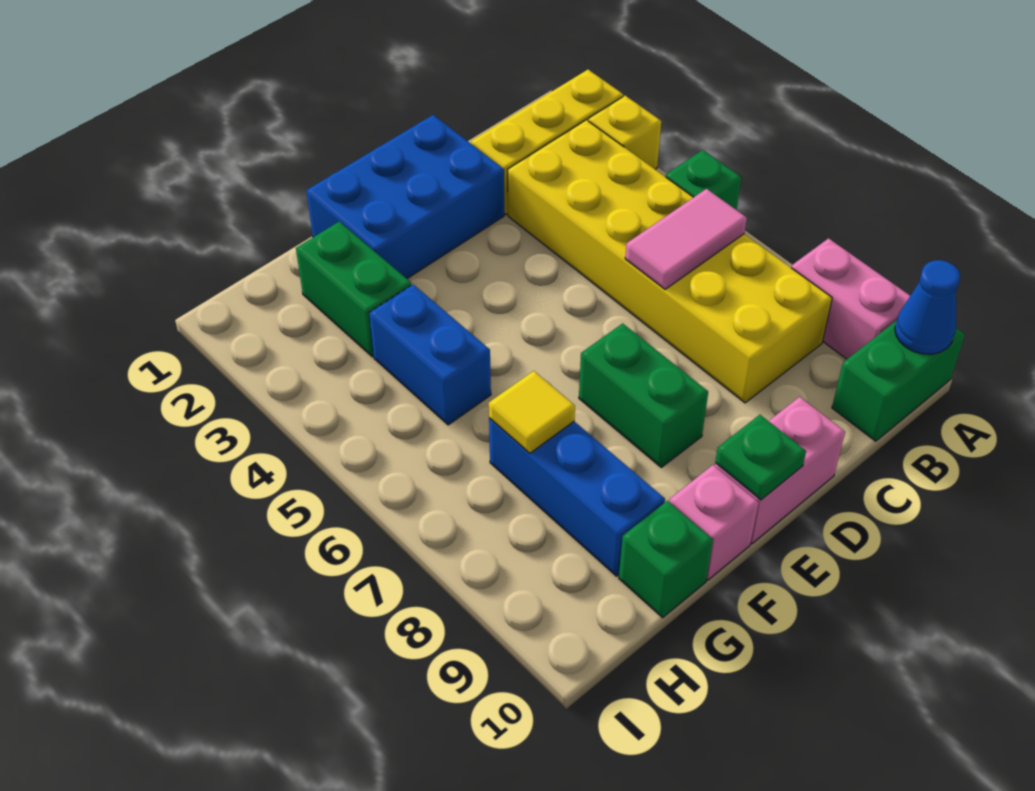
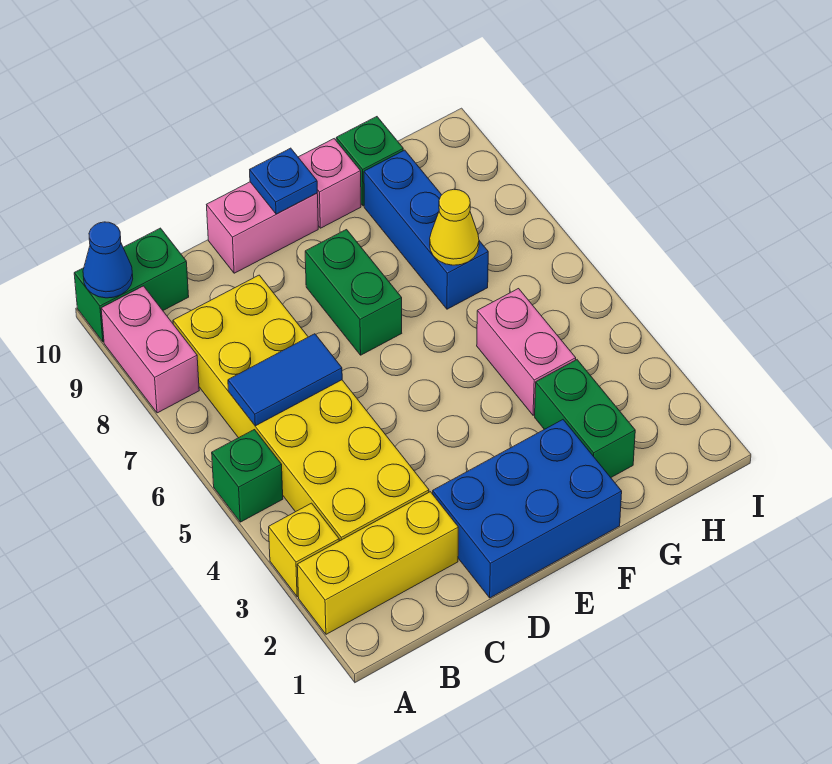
pink tile B6:C6 level 2 -> blue tile B6:C6 level 2
green plate E10 level 2 -> blue plate E10 level 2
blue brick G4:G5 level 1 -> pink brick G4:G5 level 1
yellow tile G7 level 2 -> yellow cone G7 level 2

